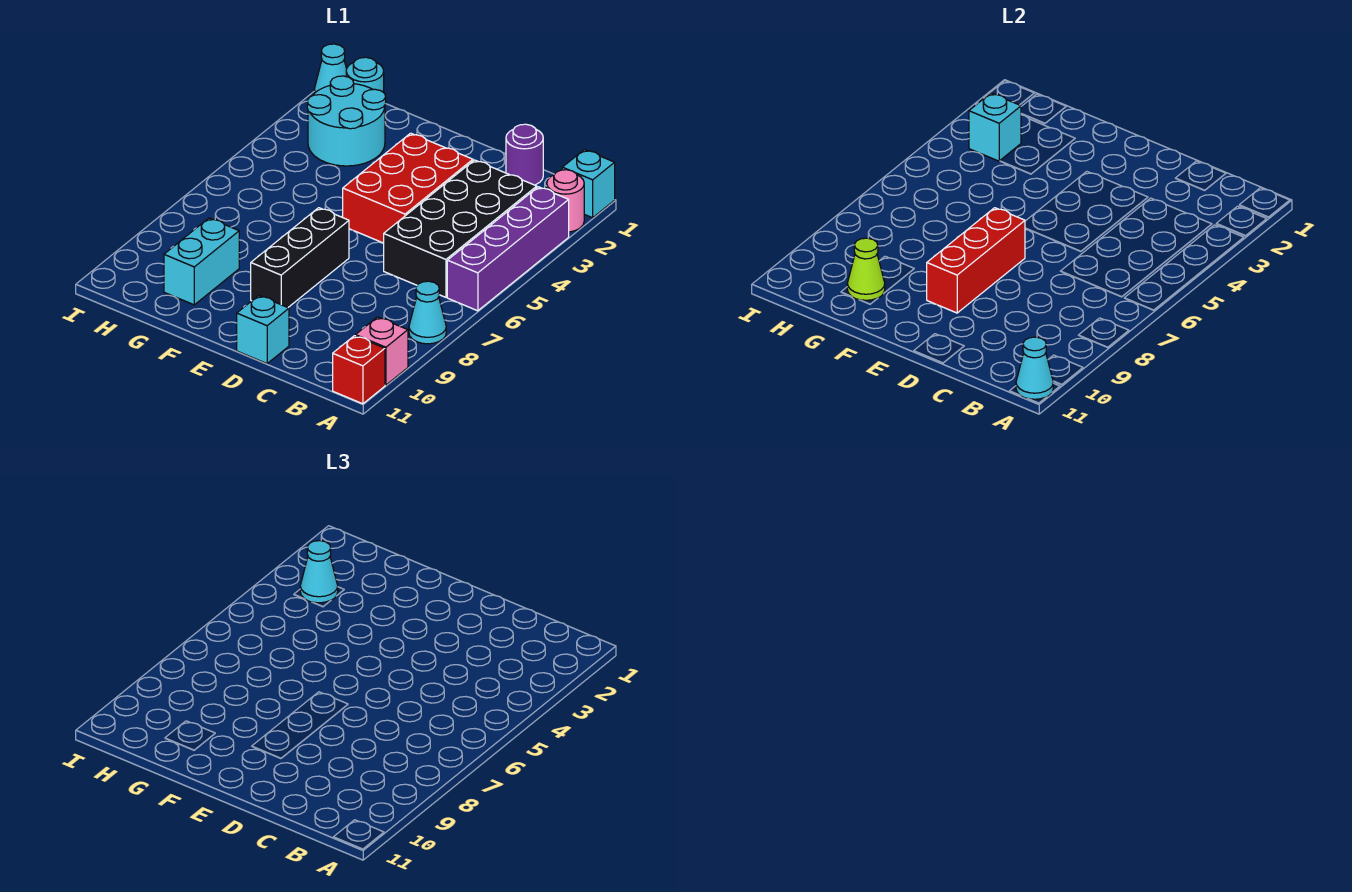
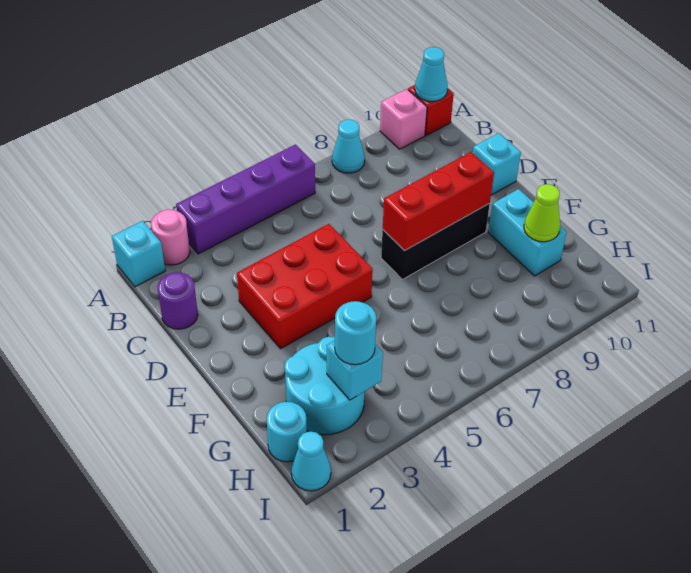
black brick B3:C6 level 1 -> none
cyan brick G9:G10 level 1 -> cyan brick F10:G10 level 1
cyan cone H3 level 3 -> cyan round brick H3 level 3

